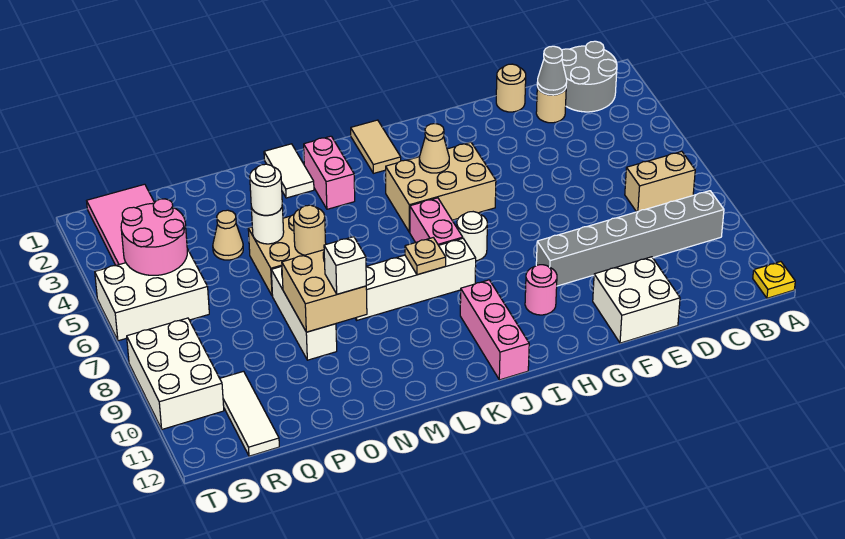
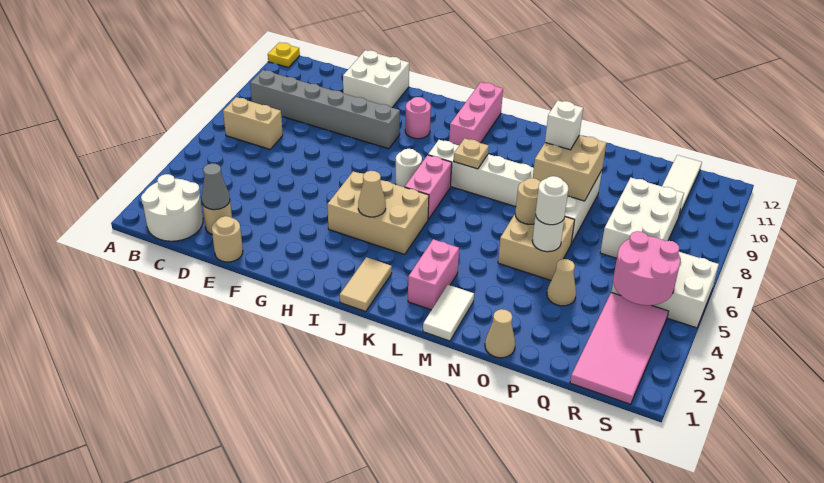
grey round brick B1:C2 level 1 -> white round brick B1:C2 level 1
none -> tan cone O1 level 1
white brick S8:T10 level 1 -> white brick Q7:R9 level 1

